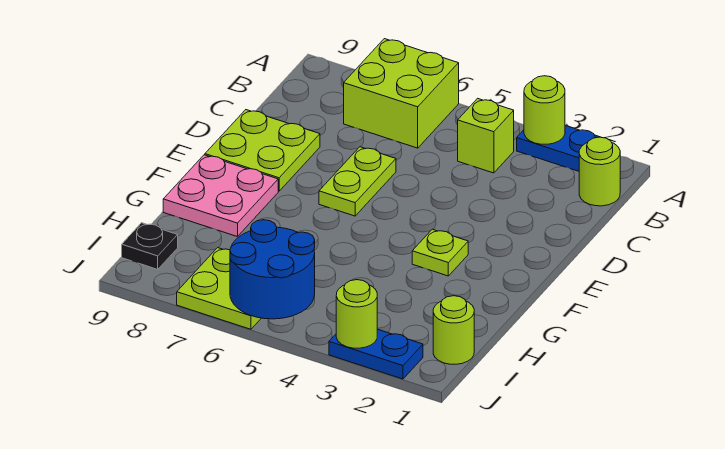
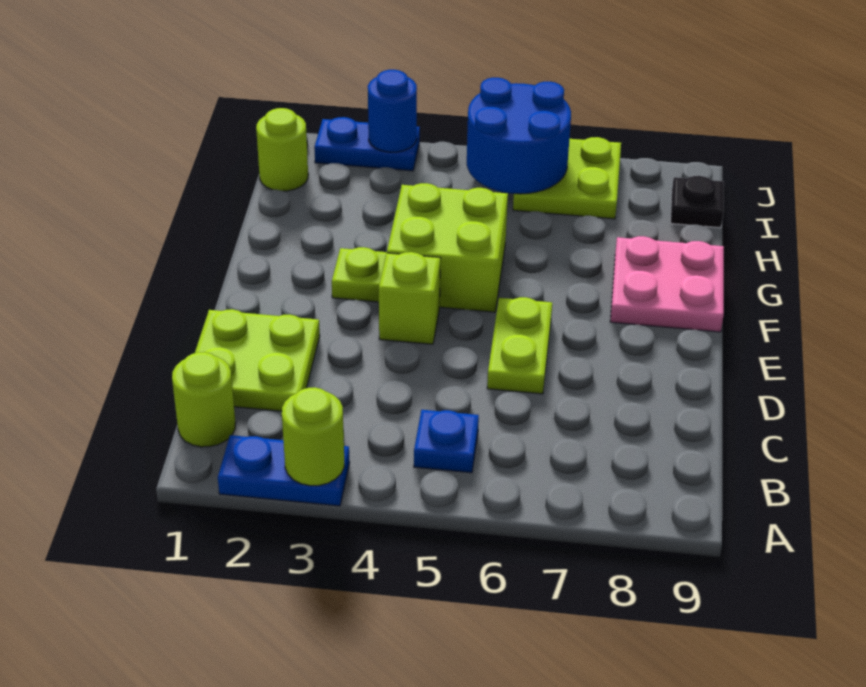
lime brick A6:B7 level 1 -> lime brick F4:G5 level 1
lime brick B4 level 1 -> lime brick E4 level 1
none -> blue plate B5 level 1
lime plate D8:E9 level 1 -> lime plate C1:D2 level 1
lime round brick J3 level 2 -> blue round brick J3 level 2

